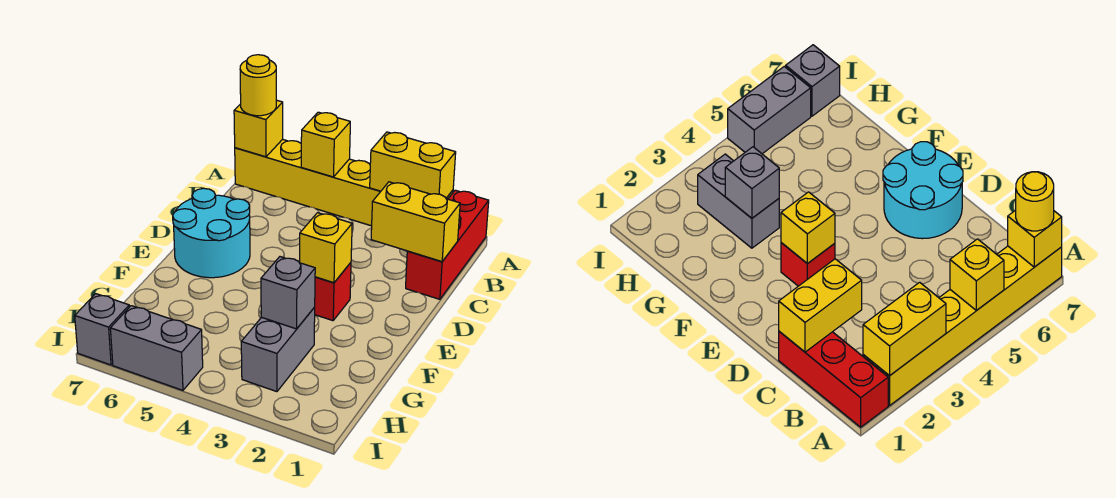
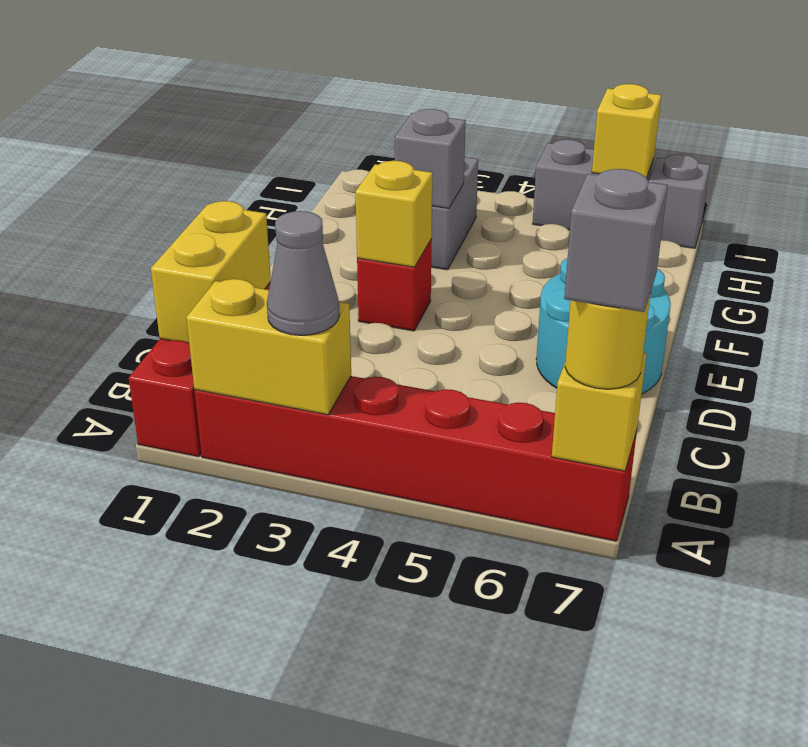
yellow brick A2:A7 level 1 -> red brick A2:A7 level 1
none -> grey cone A3 level 3
yellow brick A5 level 2 -> yellow brick I6 level 2
none -> grey brick A7 level 4
yellow brick C1:C2 level 2 -> yellow brick B1:C1 level 2

